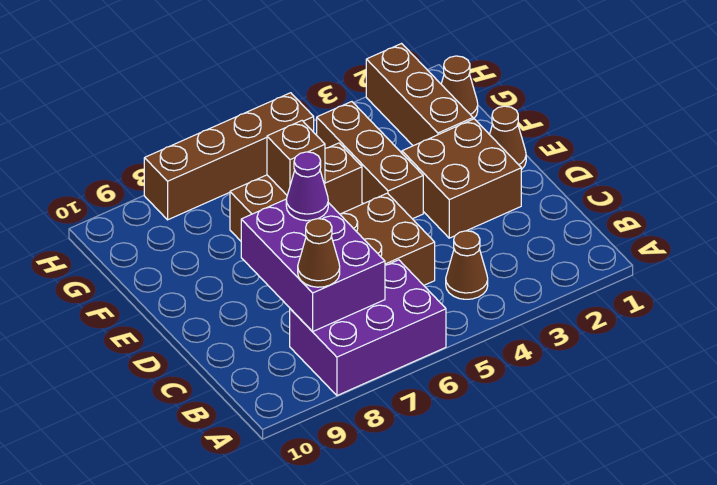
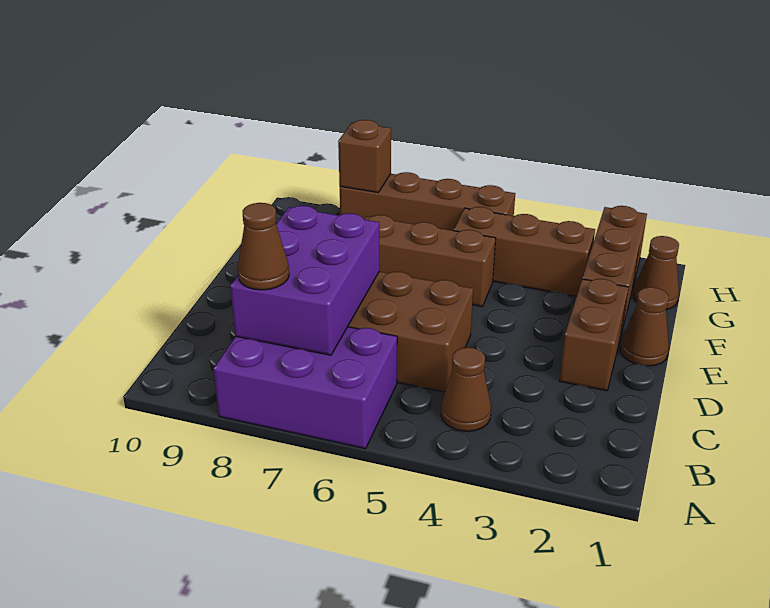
brown brick D2:E3 level 1 -> brown brick D2:E2 level 1
purple cone D7 level 3 -> none
brown brick E4:G4 level 1 -> brown brick G3:G5 level 1
brown brick F6 level 2 -> brown brick H8 level 2

